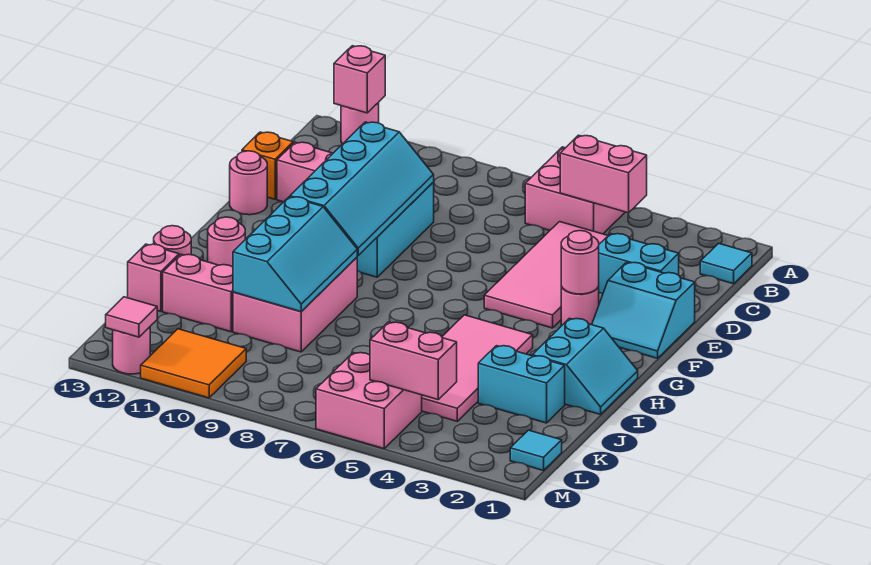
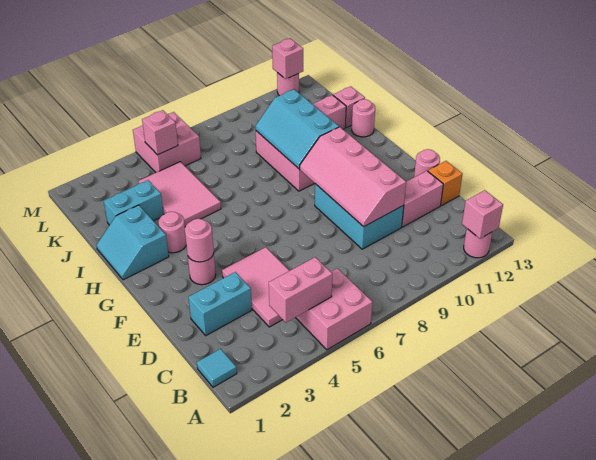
pink tile C4:F5 level 1 -> pink tile C4:E5 level 1
cyan slope D9:G10 level 2 top 10 -> pink slope D9:G10 level 2 top 10
cyan slope E1:F2 level 1 top E -> none
pink tile H4:K5 level 1 -> pink tile I4:K5 level 1
pink round brick H12 level 1 -> pink round brick H3 level 1
cyan tile L1 level 1 -> none
pink brick L4:L5 level 2 -> pink brick L5 level 2
orange tile L10:M11 level 1 -> none
pink tile M12 level 2 -> pink brick M12 level 2

